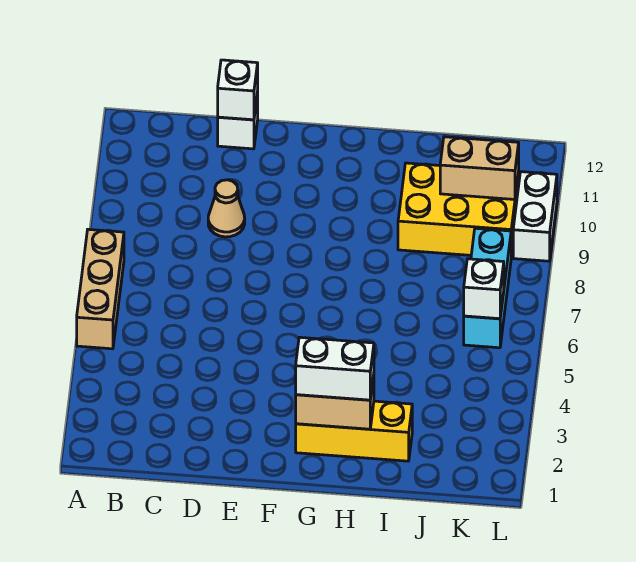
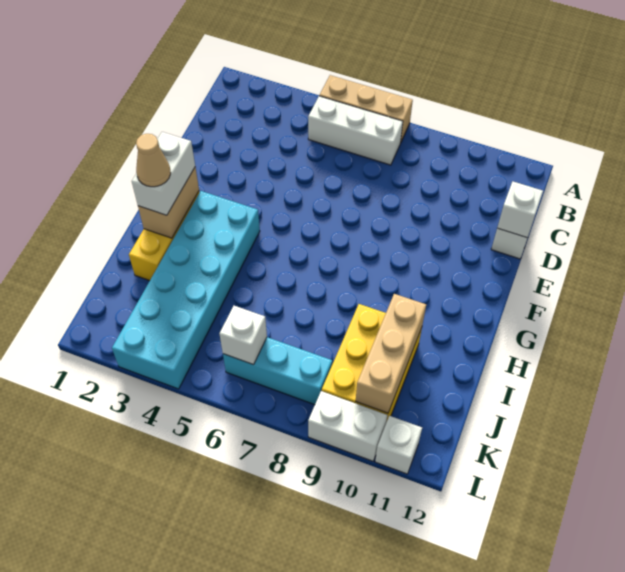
none -> white brick B5:B7 level 1
tan cone D9 level 1 -> tan cone H2 level 4
none -> cyan brick G3:L4 level 1
tan brick J10:K10 level 2 -> tan brick I10:K10 level 2
none -> white brick L11 level 1

